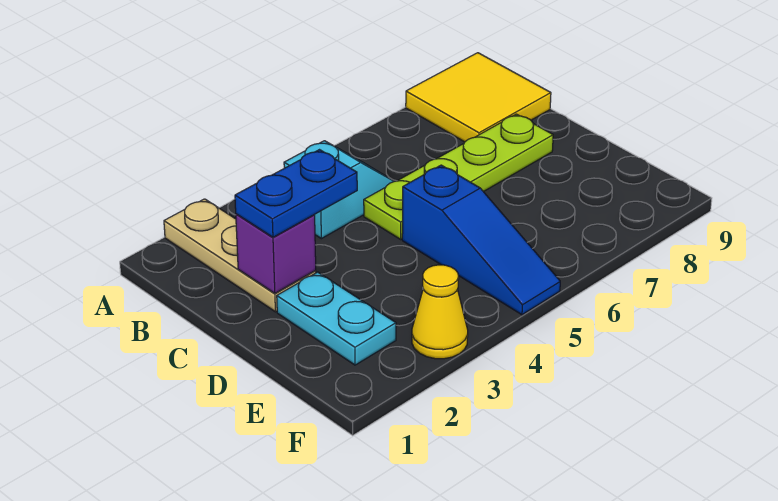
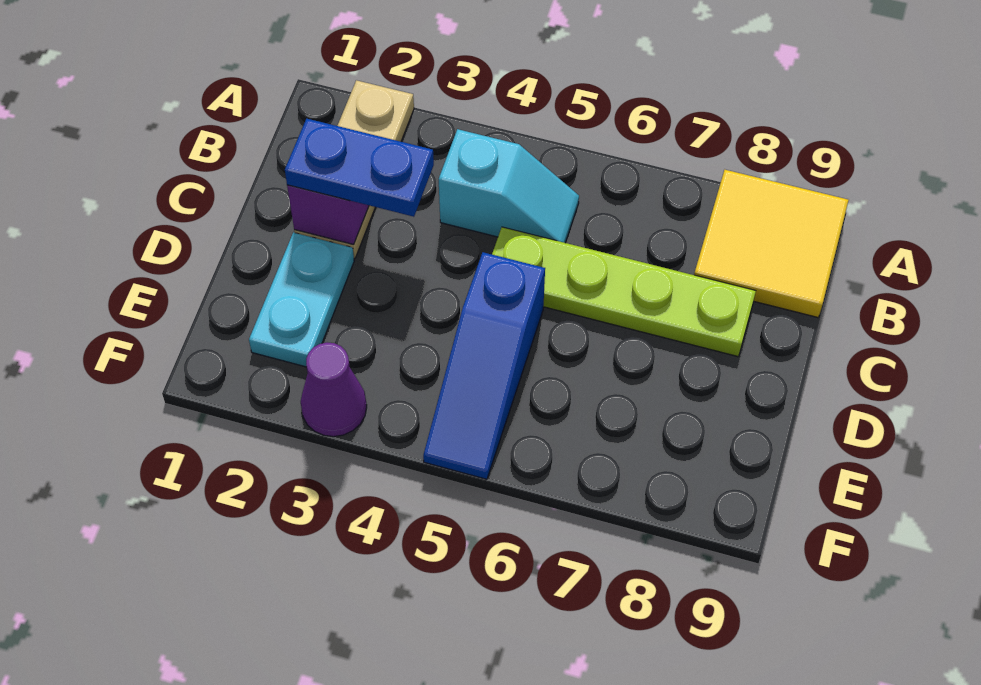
yellow cone F3 level 1 -> purple cone F3 level 1

